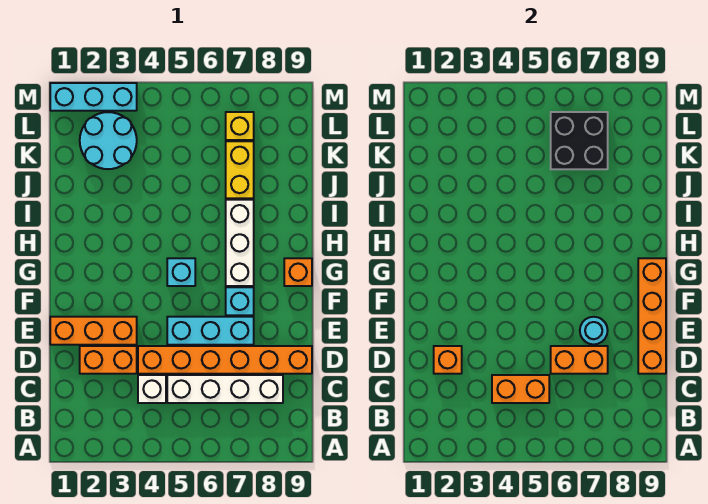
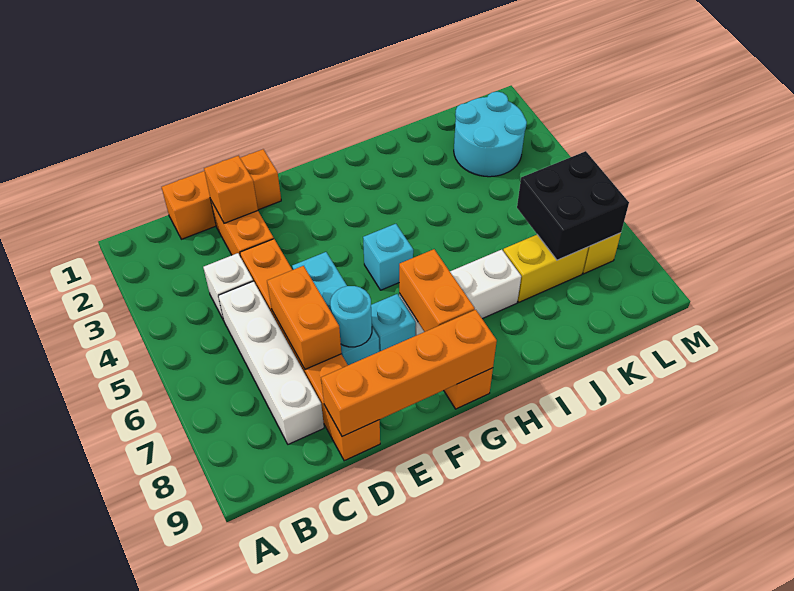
orange brick C4:C5 level 2 -> orange brick G7:G8 level 2
orange brick E1:E3 level 1 -> orange brick C1:E1 level 1
cyan brick M1:M3 level 1 -> none

